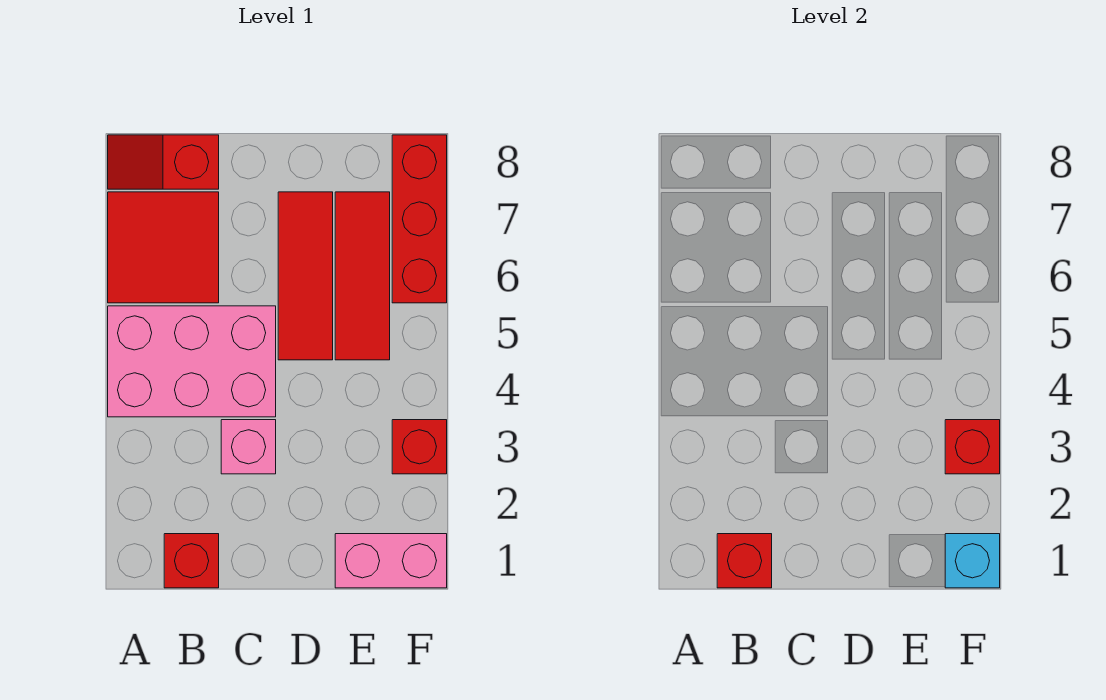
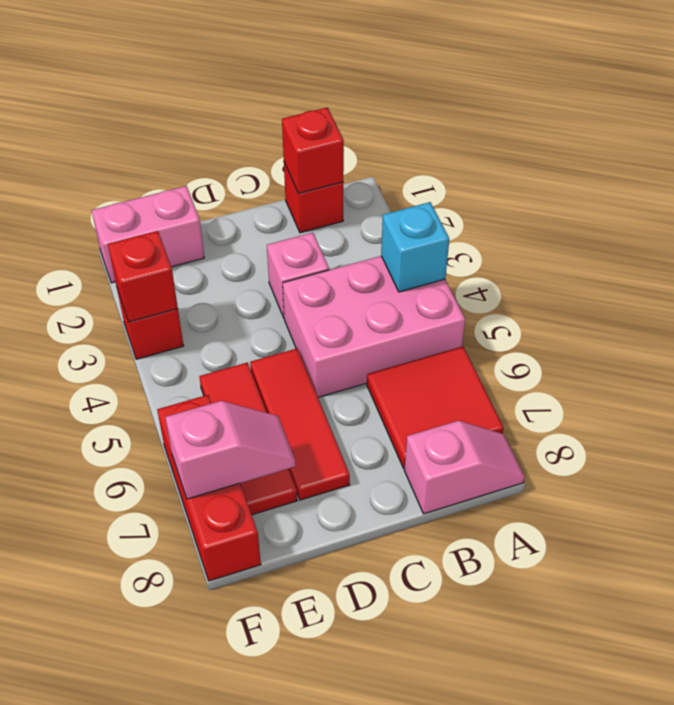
red slope A8:B8 level 1 top B -> pink slope A8:B8 level 1 top B
none -> pink slope E7:F7 level 2 top F
cyan brick F1 level 2 -> cyan brick A4 level 2

